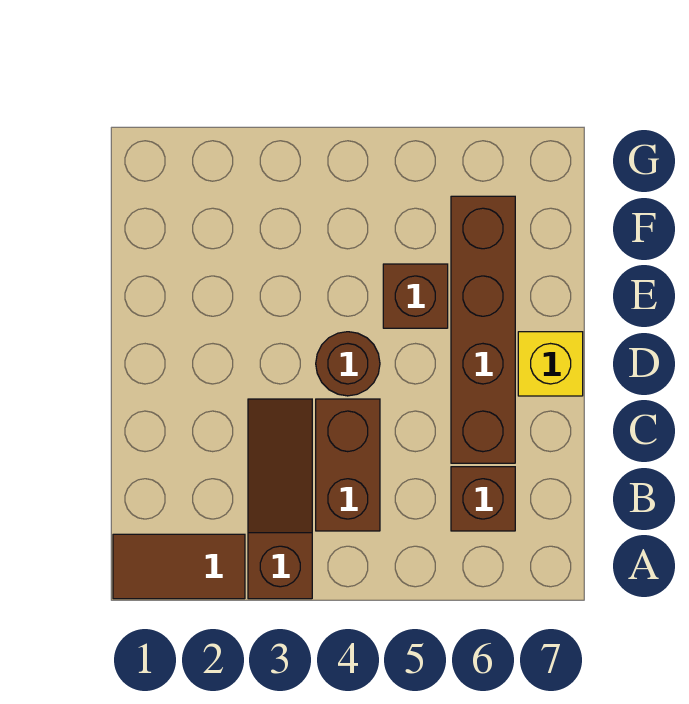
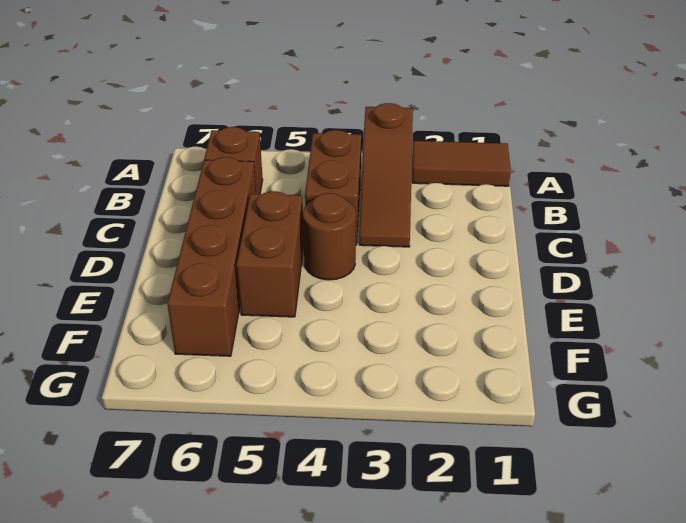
yellow brick D7 level 1 -> none
brown brick E5 level 1 -> brown brick D5:E5 level 1

